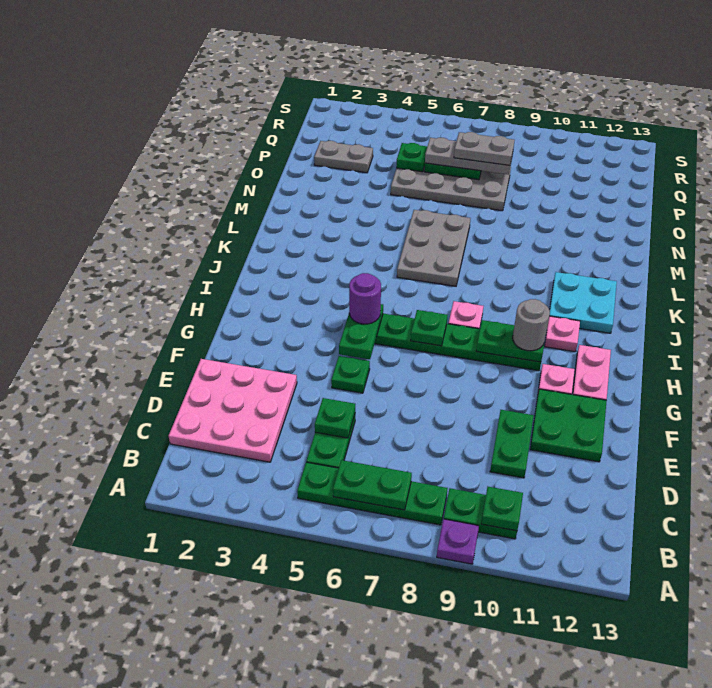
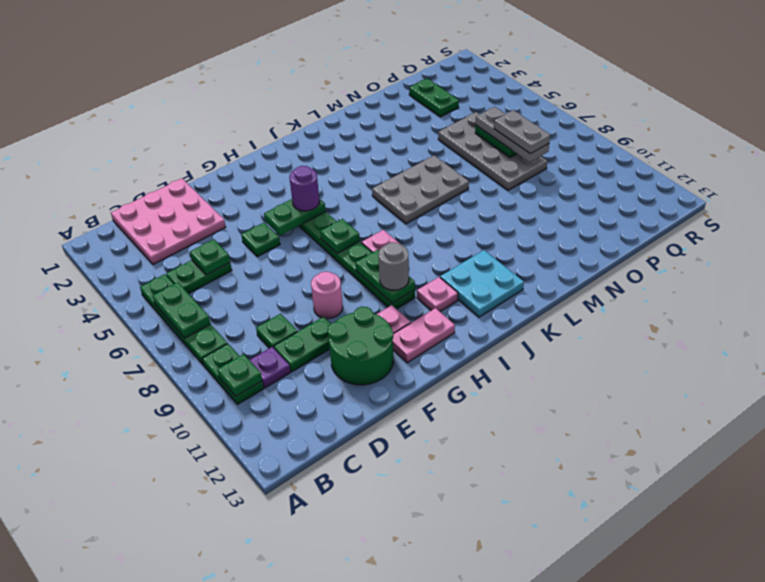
purple plate A9 level 1 -> purple plate C10 level 1
green plate E11:F12 level 1 -> green round brick E11:F12 level 1
none -> pink round brick F9 level 1
grey plate P2:P3 level 1 -> green plate P2:P3 level 1
green plate P5 level 2 -> green plate D9 level 1

